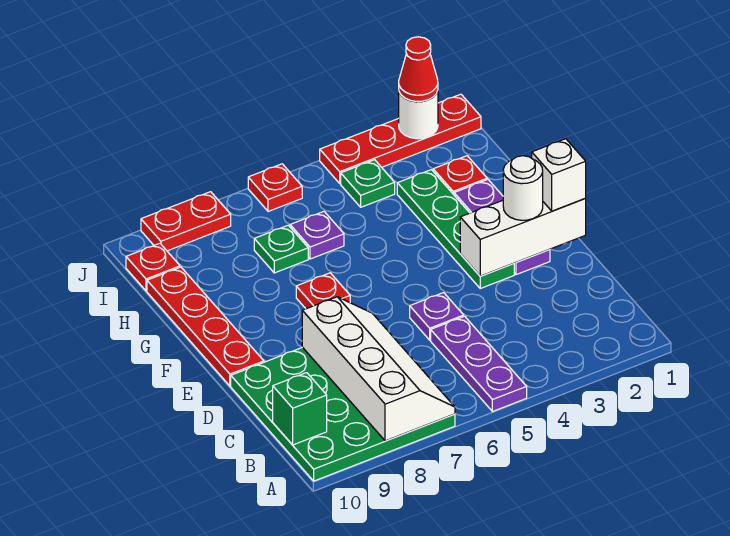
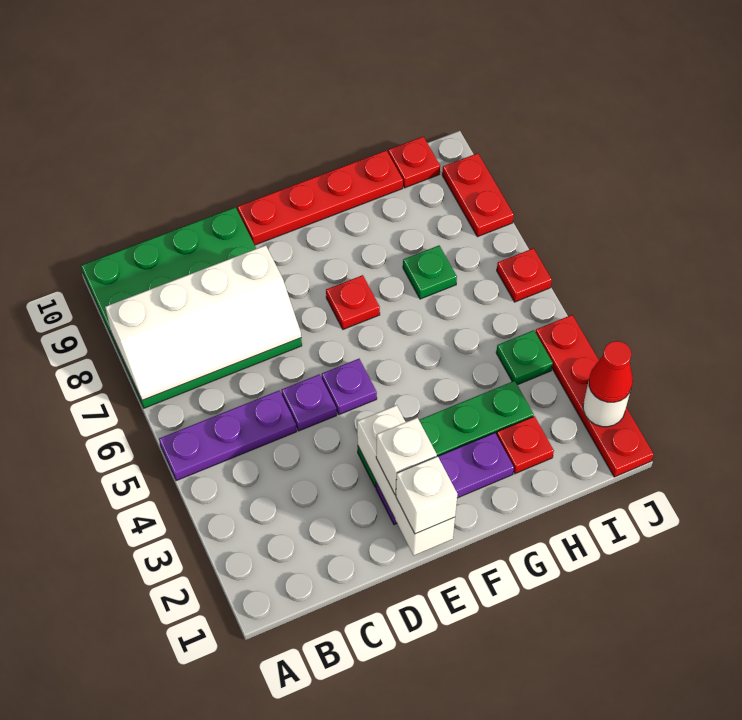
green brick B10 level 2 -> none
white round brick E2 level 3 -> white brick E2 level 3
purple plate H6 level 1 -> purple plate E5 level 1

